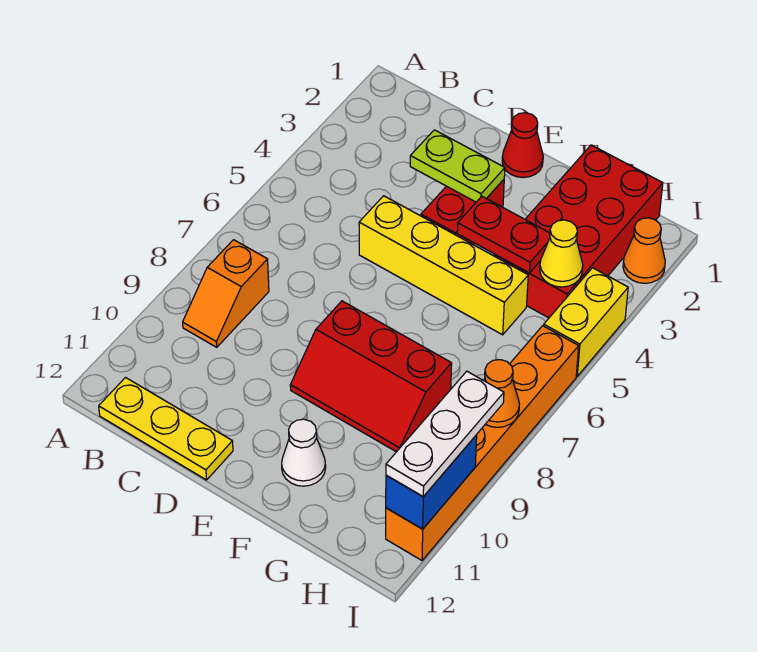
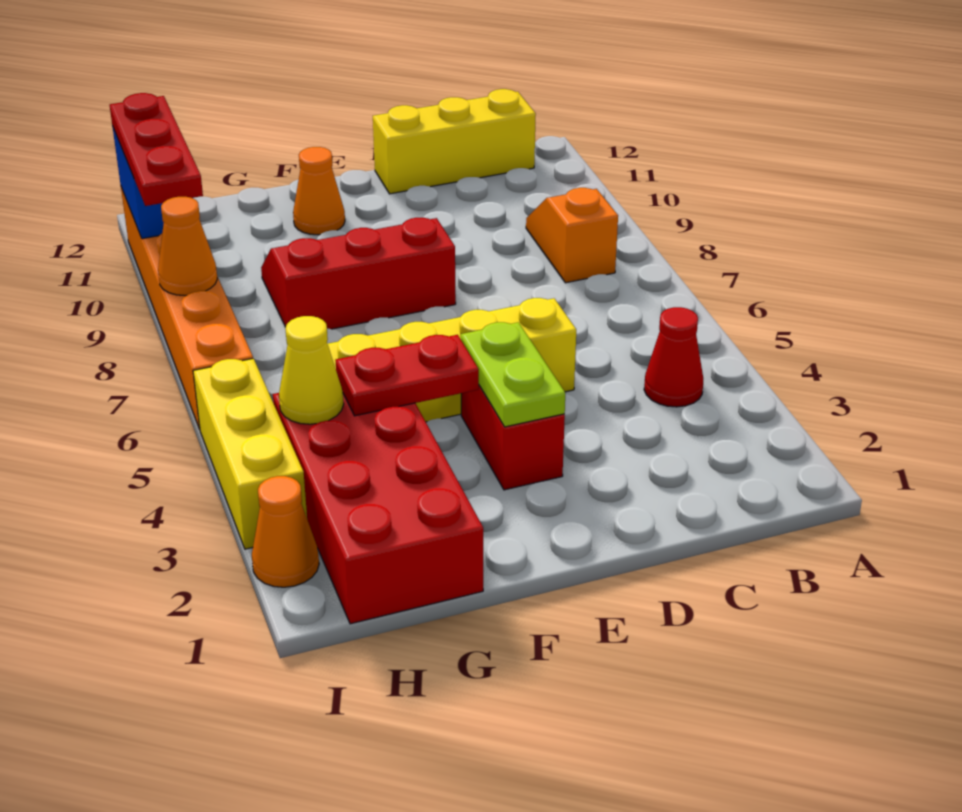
yellow plate B12:D12 level 1 -> yellow brick B12:D12 level 1
lime plate D3:E3 level 2 -> lime plate E3:E4 level 2
red cone E1 level 1 -> red cone B4 level 1
white cone F11 level 1 -> orange cone F11 level 1
yellow brick I4:I5 level 1 -> yellow brick I3:I5 level 1
white plate I9:I11 level 3 -> red plate I9:I11 level 3

